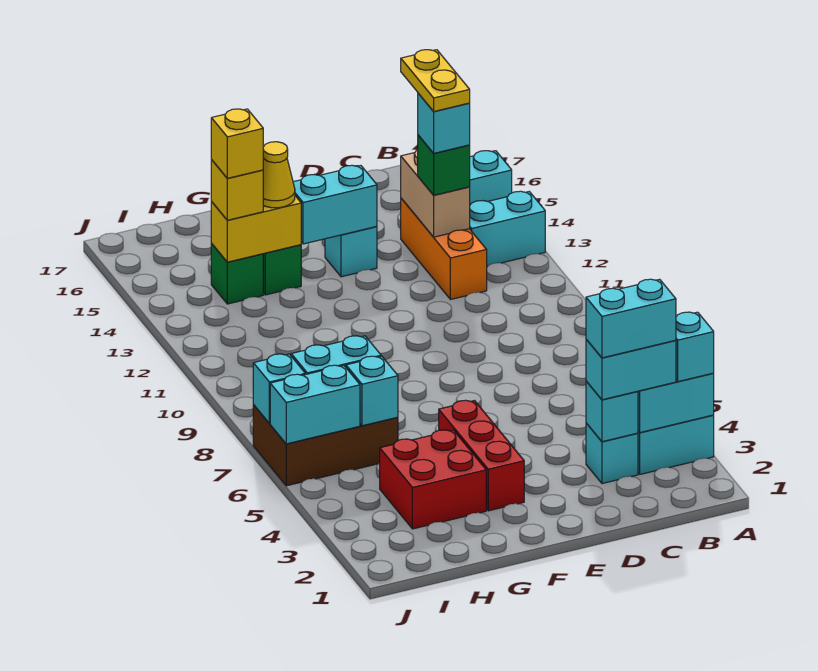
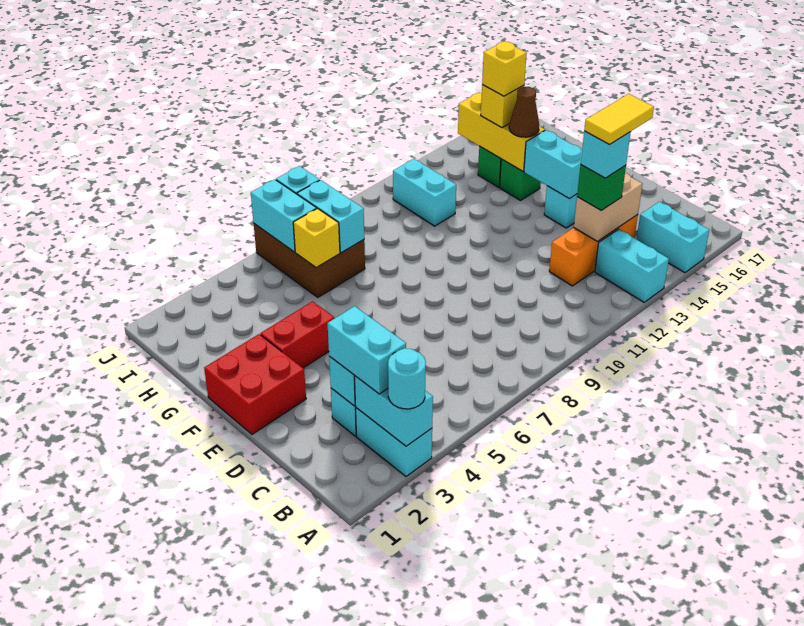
cyan brick A3 level 3 -> cyan round brick A3 level 3
cyan brick B3:C3 level 4 -> cyan brick H11:I11 level 1
yellow plate C13:C14 level 5 -> yellow tile C13:C14 level 5
red brick F3:F5 level 1 -> red brick F3:F4 level 1
red brick G3:H4 level 1 -> red brick E1:F2 level 1
yellow brick G14:H14 level 2 -> yellow brick G14:I14 level 2
yellow cone G14 level 3 -> brown cone G14 level 3
cyan brick H6 level 2 -> yellow brick H6 level 2

